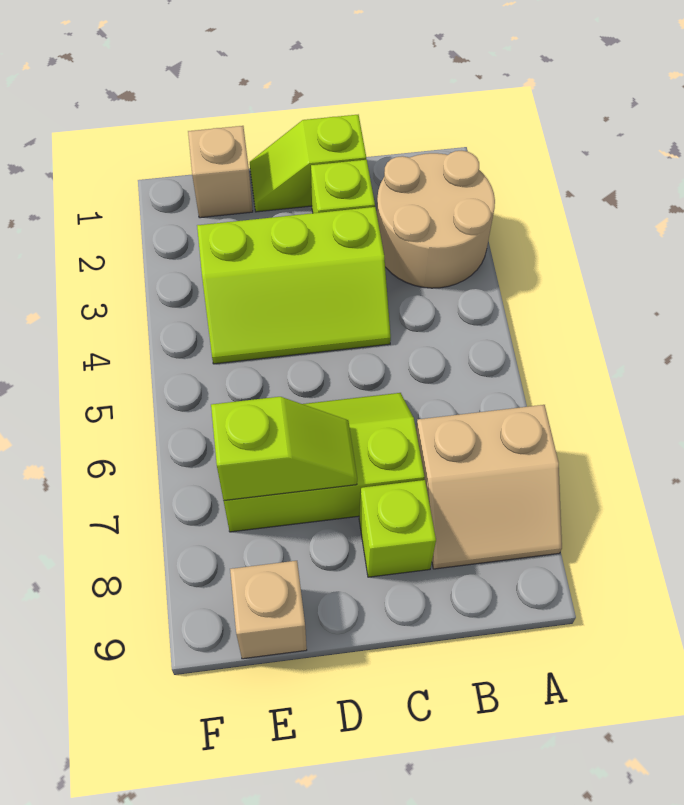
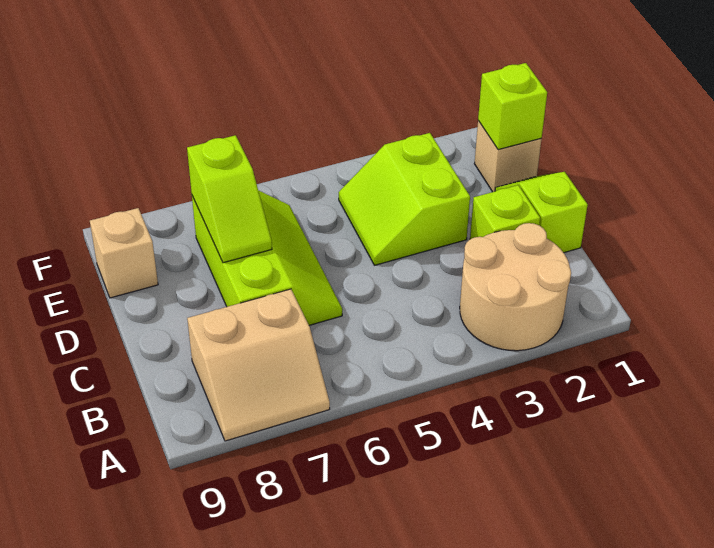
tan slope A7:B8 level 1 top 7 -> tan slope A7:B8 level 1 top B
lime slope C3:E4 level 1 top 3 -> lime slope D3:E4 level 1 top 3
lime brick C8 level 1 -> lime brick E1 level 2

